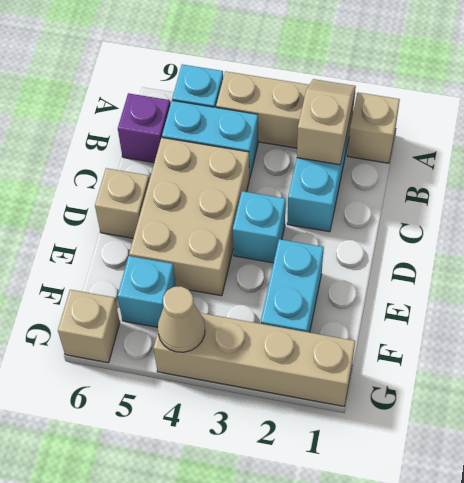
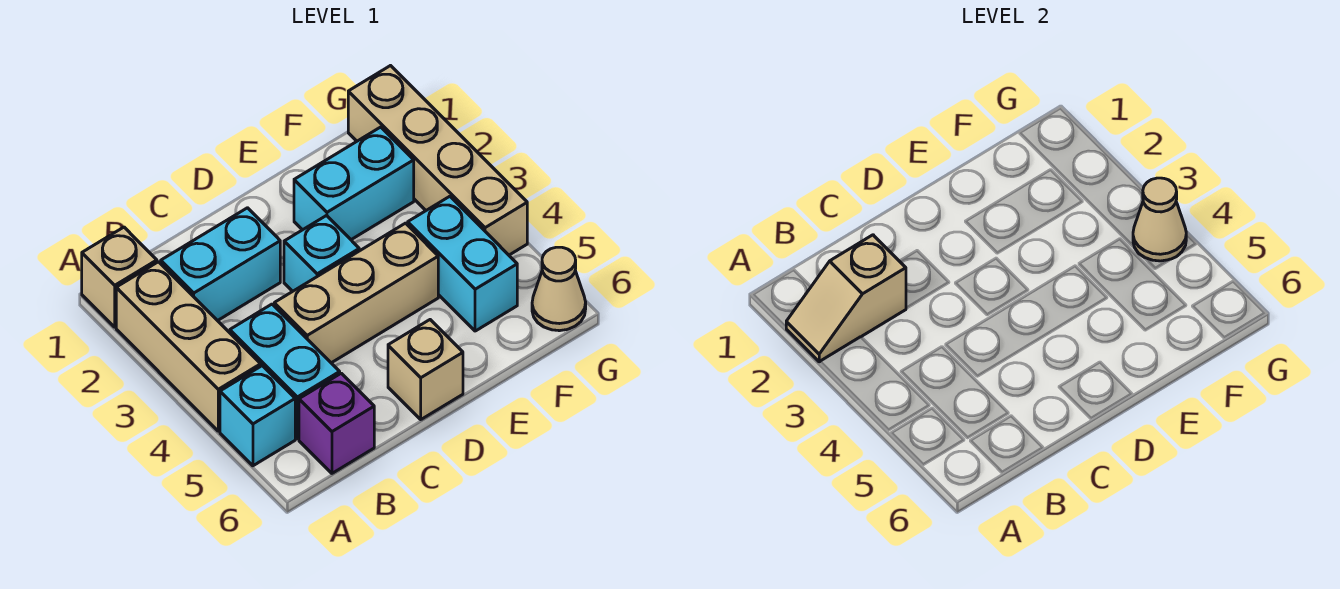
tan brick C4:E5 level 1 -> tan brick C4:E4 level 1
cyan brick F5 level 1 -> cyan brick F4:F5 level 1
tan brick G6 level 1 -> tan cone G6 level 1

